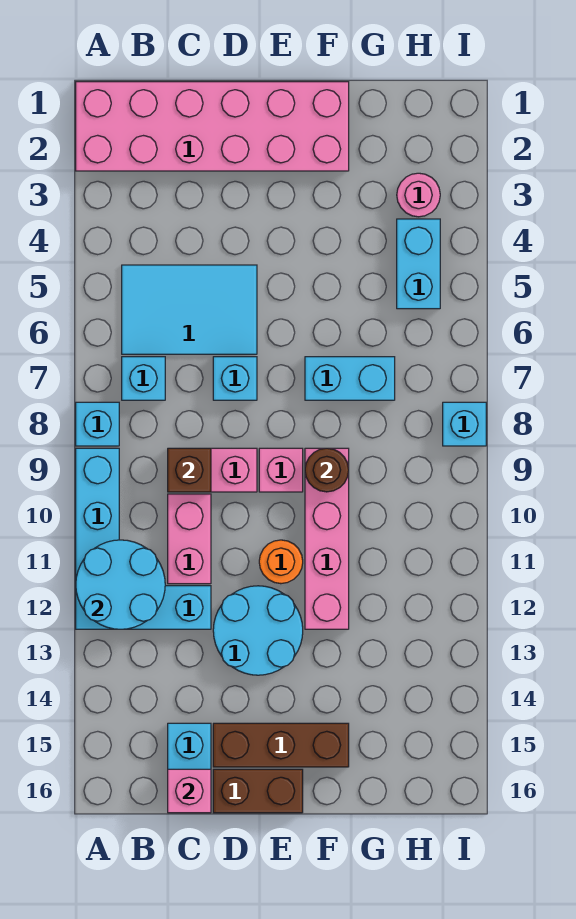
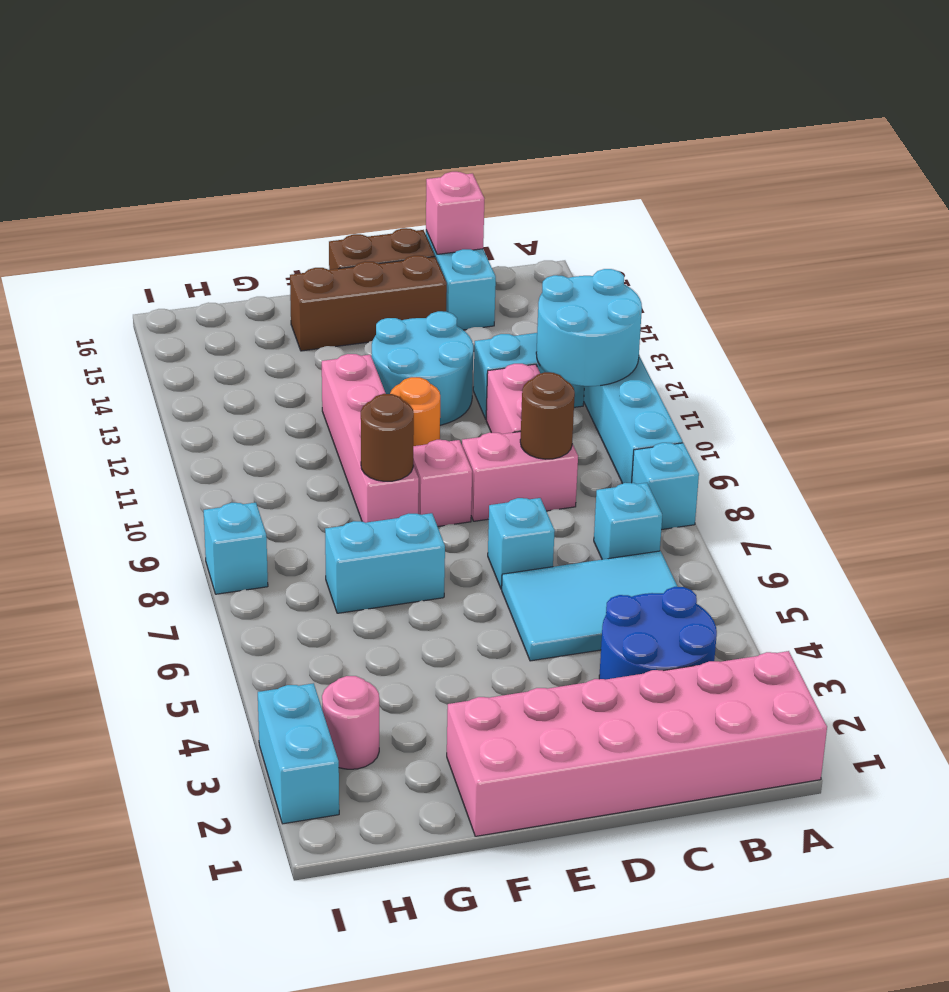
none -> blue round brick B3:C4 level 1
brown brick C9 level 2 -> brown round brick C9 level 2
cyan brick H4:H5 level 1 -> cyan brick I2:I3 level 1

